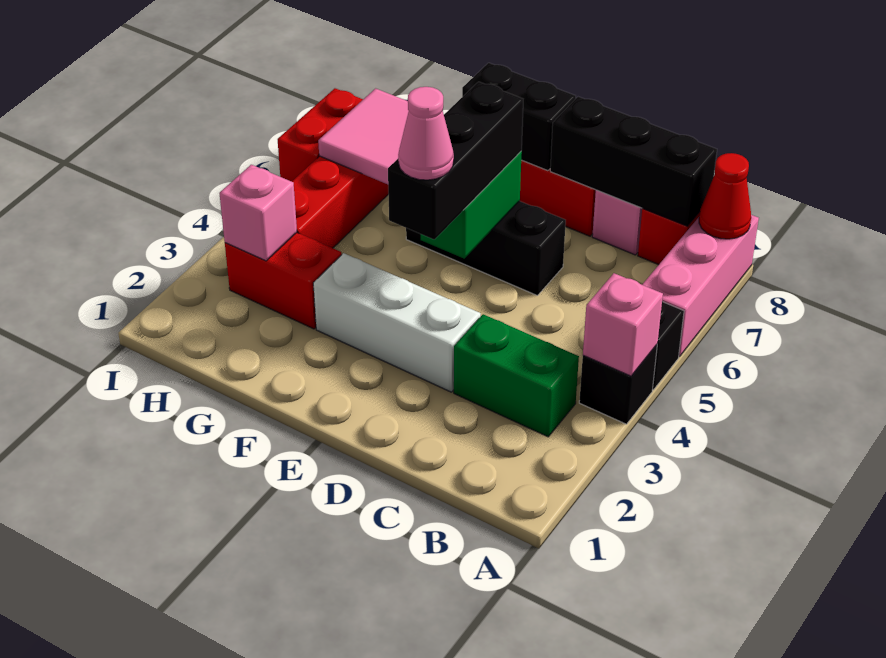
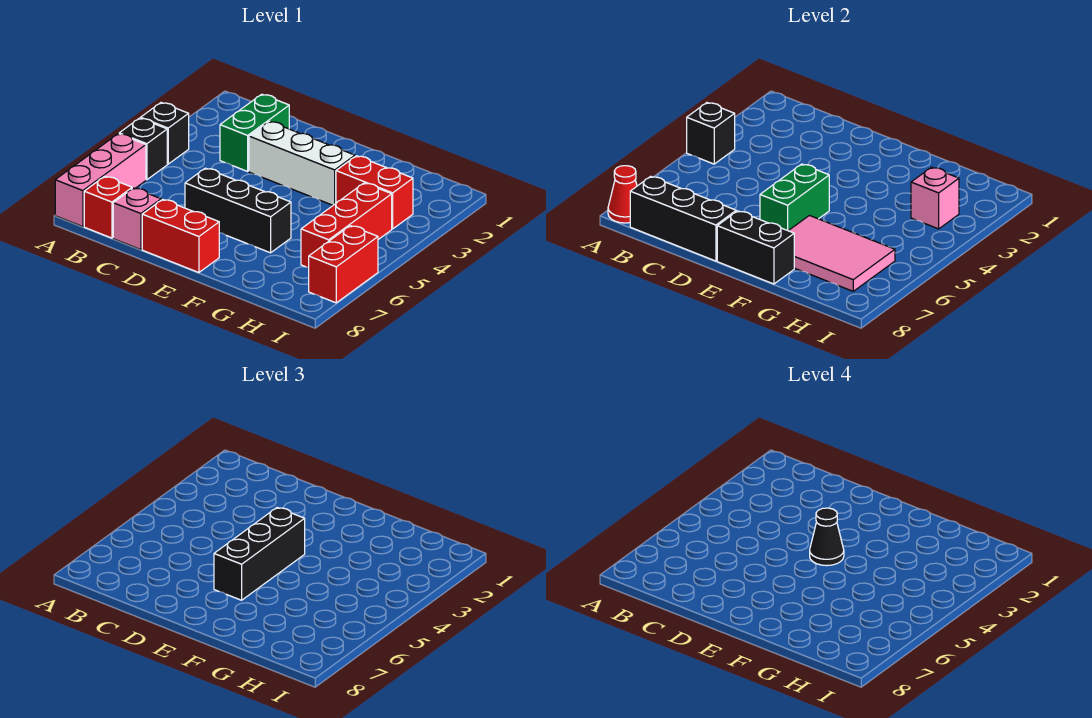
pink brick A4 level 2 -> black brick A4 level 2
green brick B3:C3 level 1 -> green brick C2:C3 level 1
pink cone E4 level 4 -> black cone E4 level 4

